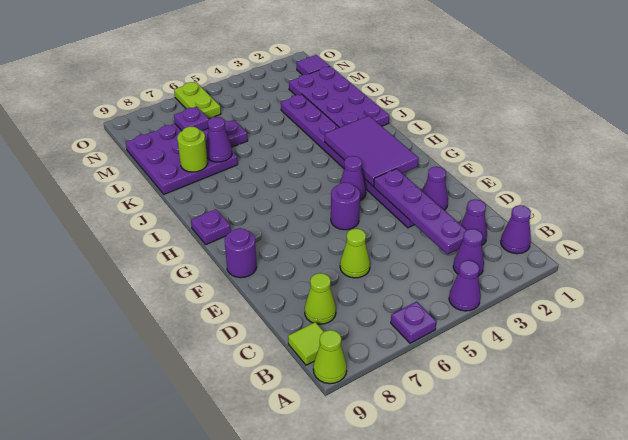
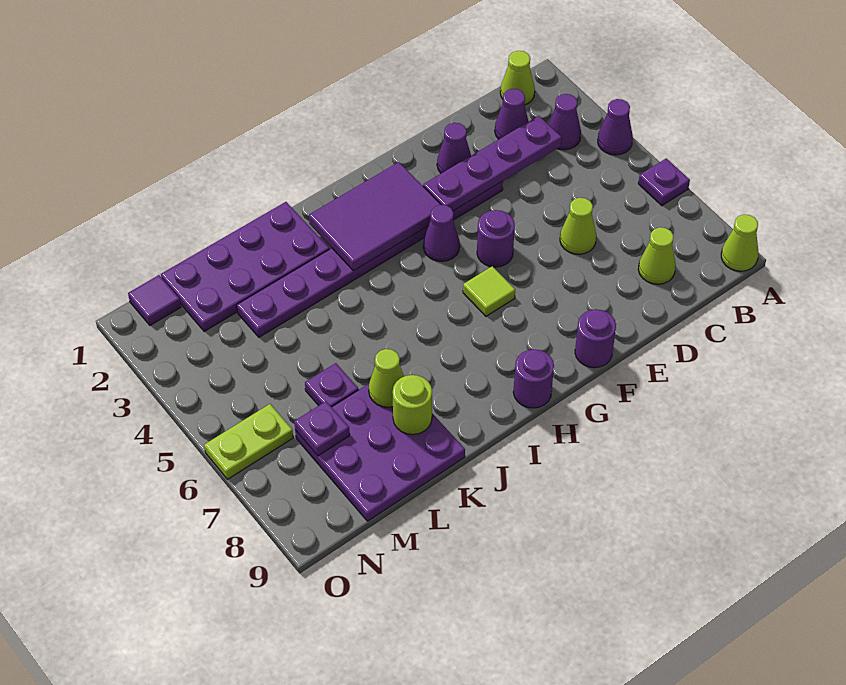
purple cone B1 level 1 -> lime cone B1 level 1
lime tile B9 level 1 -> lime tile G6 level 1
purple plate H9 level 1 -> purple round brick H9 level 1
purple cone K7 level 2 -> lime cone K7 level 2

